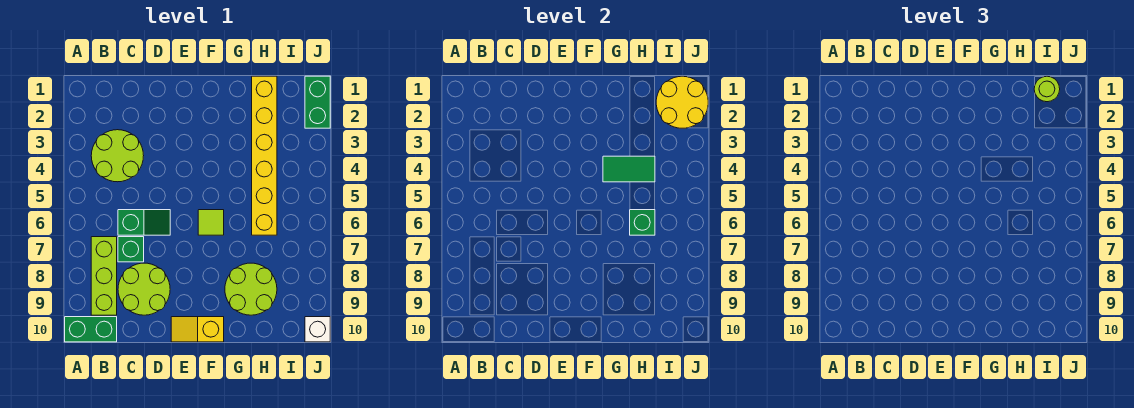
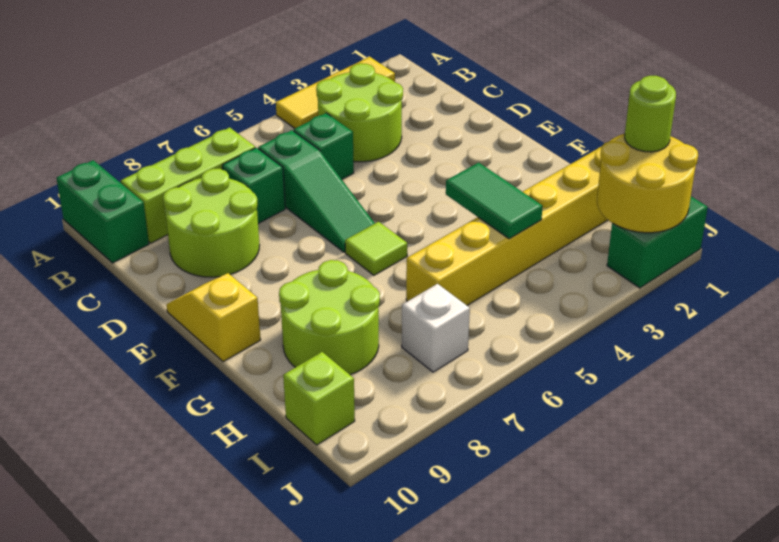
none -> yellow tile A2:A4 level 1
green slope C6:D6 level 1 top C -> green slope C6:E6 level 1 top C
green brick H6 level 2 -> green brick C5 level 1
none -> lime brick I10 level 1
white brick J10 level 1 -> white brick I7 level 1

